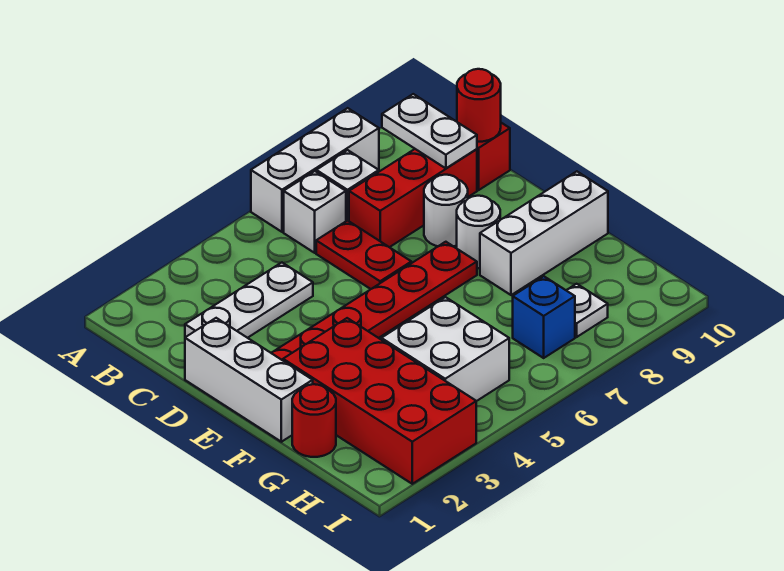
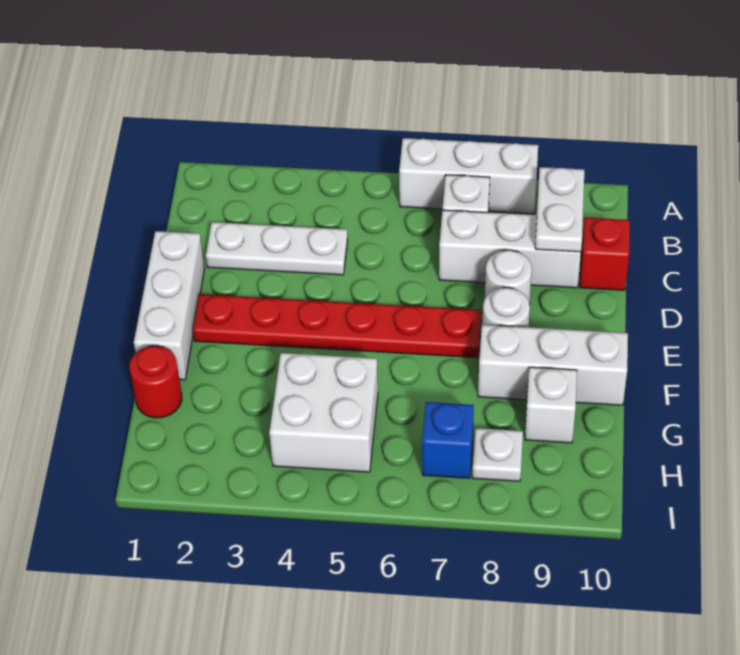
white brick B6 level 1 -> white brick G9 level 1
red plate C6:D6 level 1 -> none
red brick C7:C9 level 1 -> white brick C7:C9 level 1
red round brick C10 level 2 -> none
red brick F2:I3 level 1 -> none

